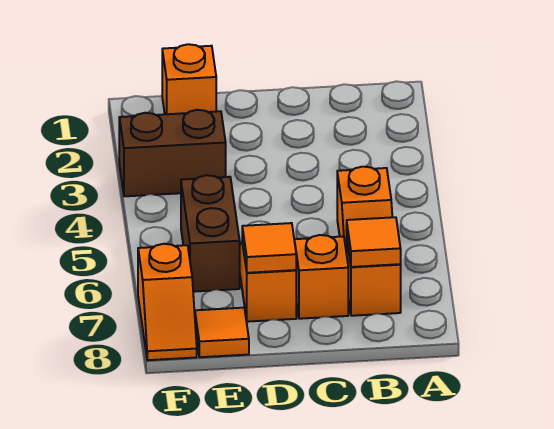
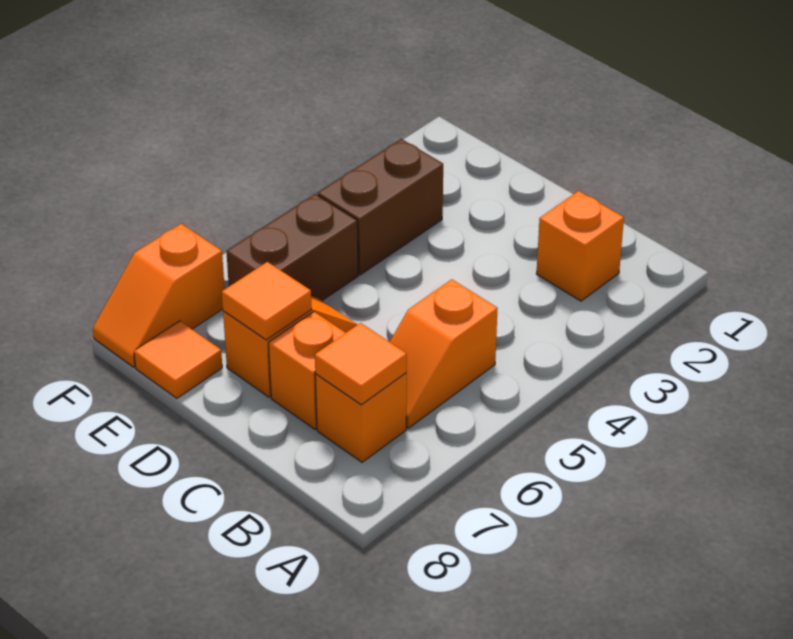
orange brick E1 level 1 -> orange brick B2 level 1
brown brick E3:F3 level 1 -> brown brick E3:E4 level 1

